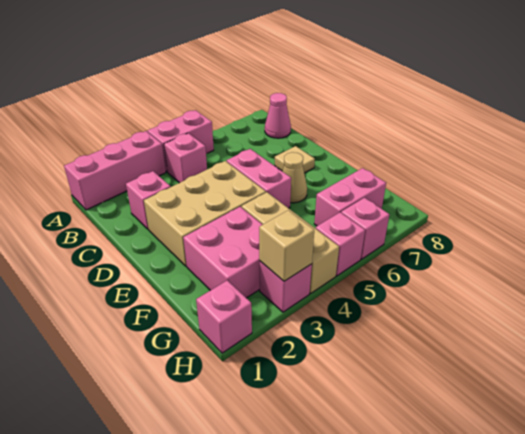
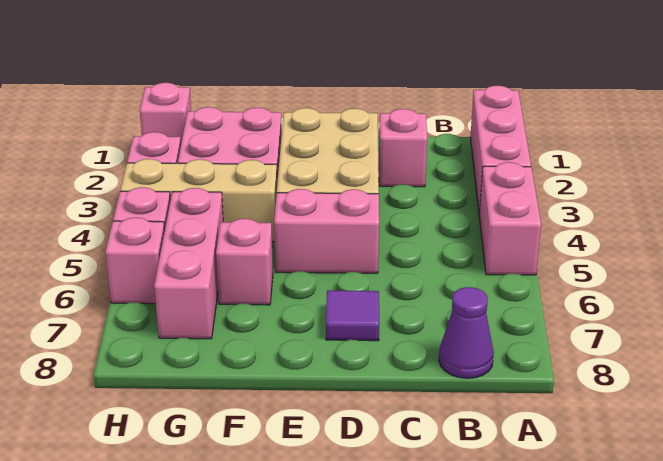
pink brick B4 level 1 -> pink brick F6 level 1
pink cone B8 level 1 -> purple cone B8 level 1
tan tile D7 level 1 -> purple tile D7 level 1
tan cone E6 level 1 -> none
pink brick G6:G7 level 1 -> pink brick G5:G7 level 1
tan brick H3 level 2 -> none

